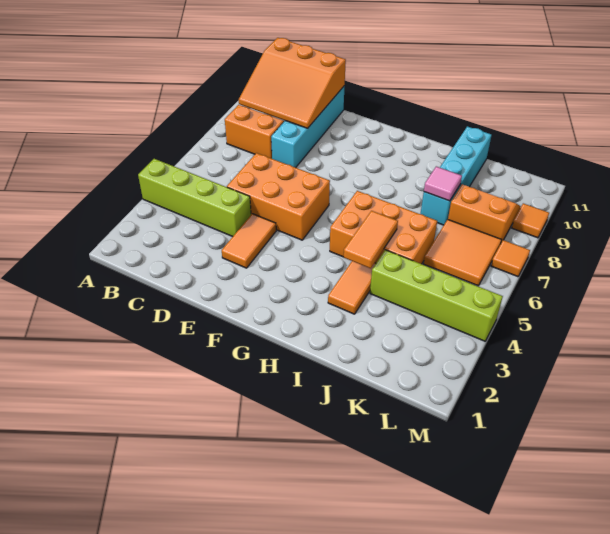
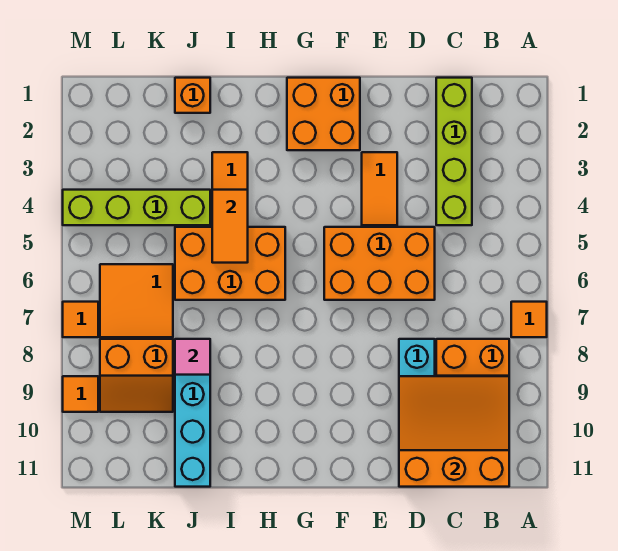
lime brick A4:D4 level 1 -> lime brick C1:C4 level 1
none -> orange tile A7 level 1
none -> orange brick F1:G2 level 1
none -> orange brick J1 level 1

